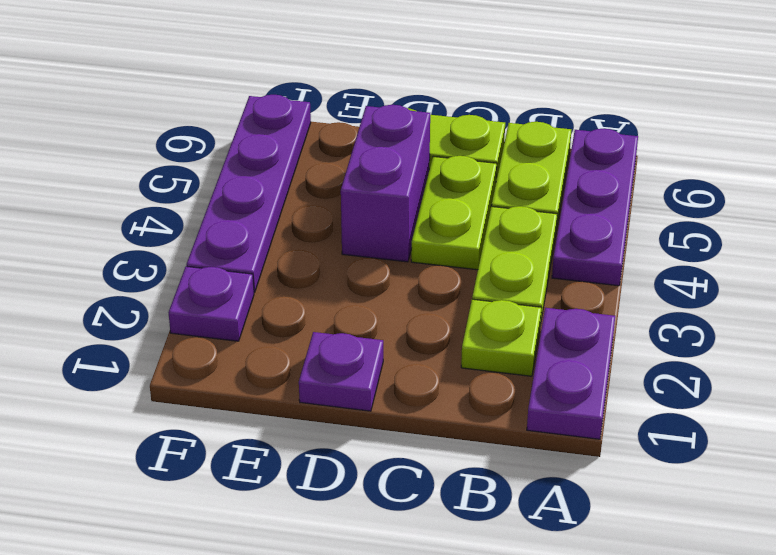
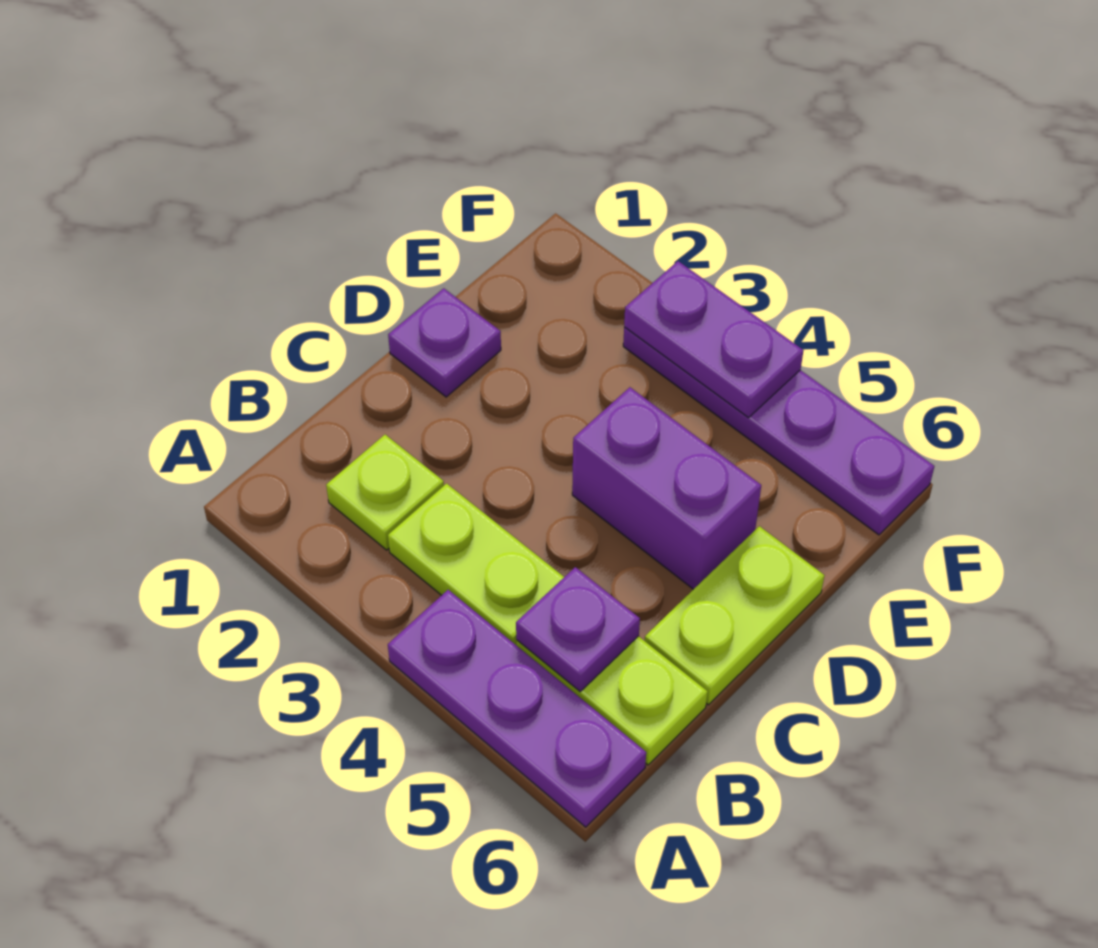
purple plate A1:A2 level 1 -> purple plate F3:F4 level 2
lime plate C4:C5 level 1 -> none
purple plate F2 level 1 -> purple plate B5 level 2

